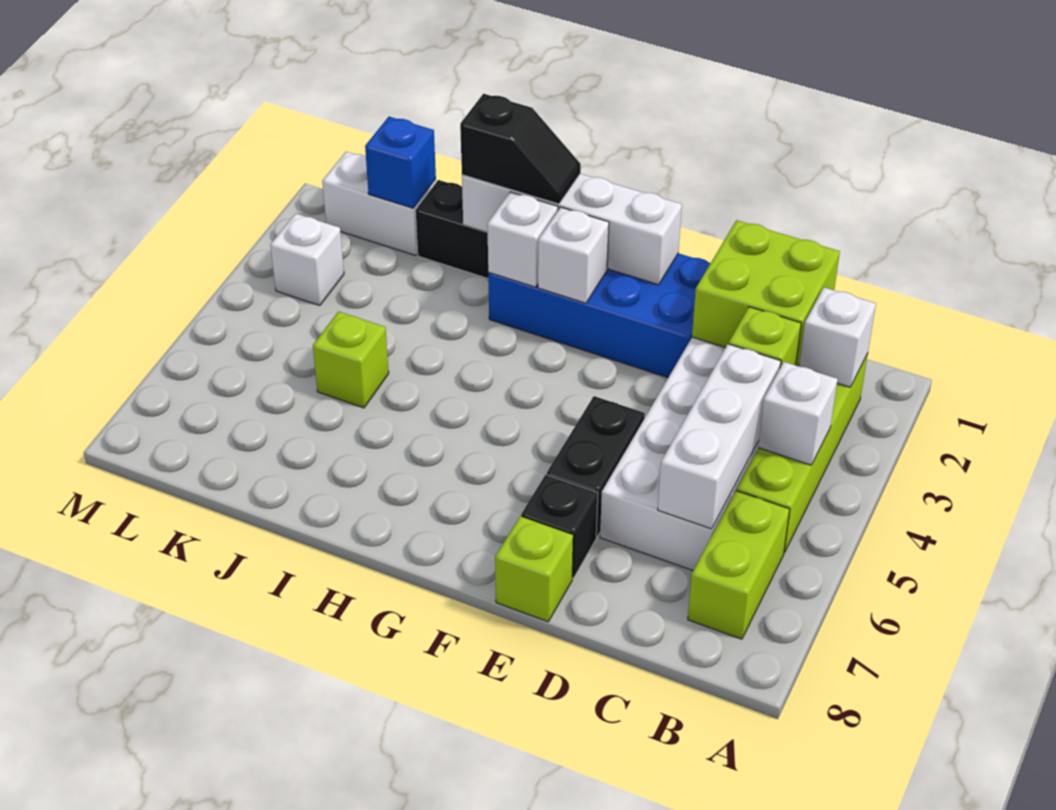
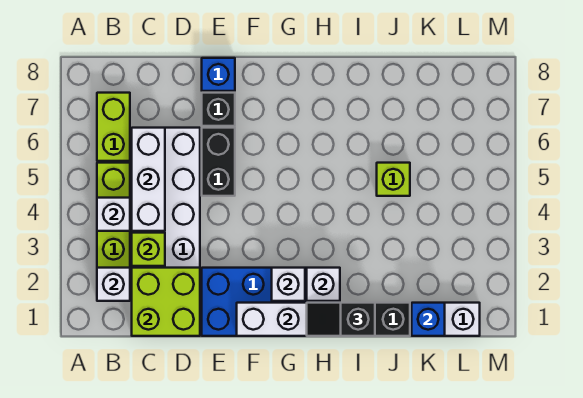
lime brick E8 level 1 -> blue brick E8 level 1
white brick L3 level 1 -> none

